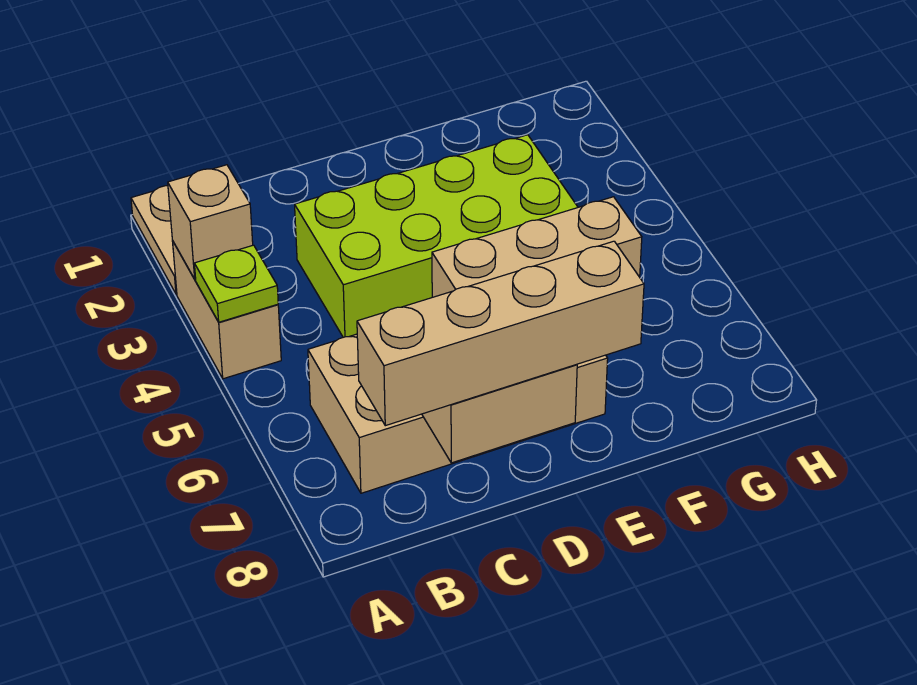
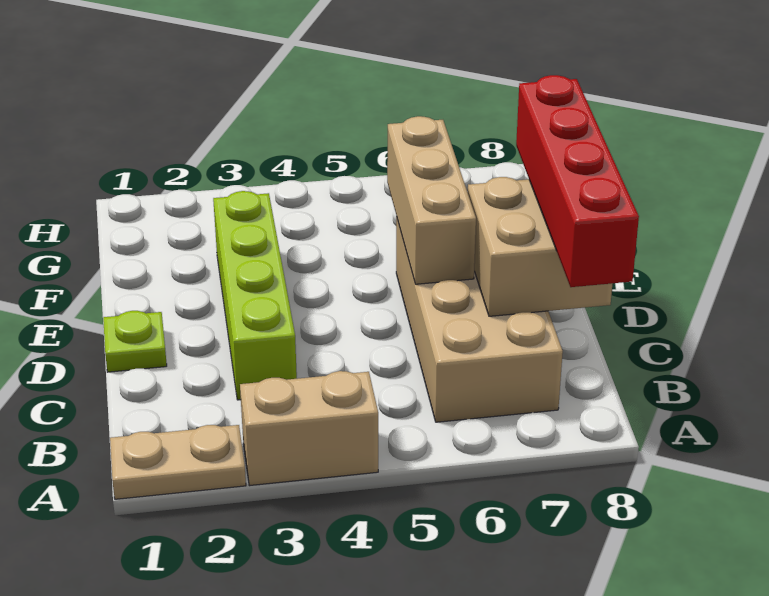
tan brick A3 level 2 -> none
lime plate A4 level 2 -> lime plate D1 level 1
tan brick B8:E8 level 3 -> red brick B8:E8 level 3
lime brick C3:F4 level 1 -> lime brick C3:F3 level 1

